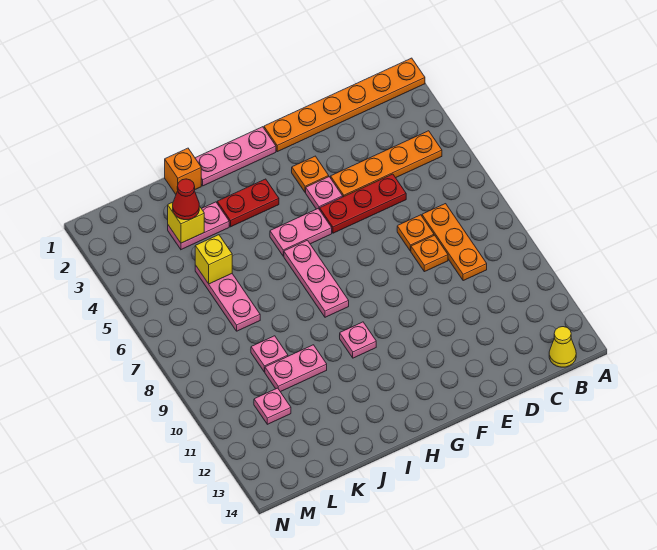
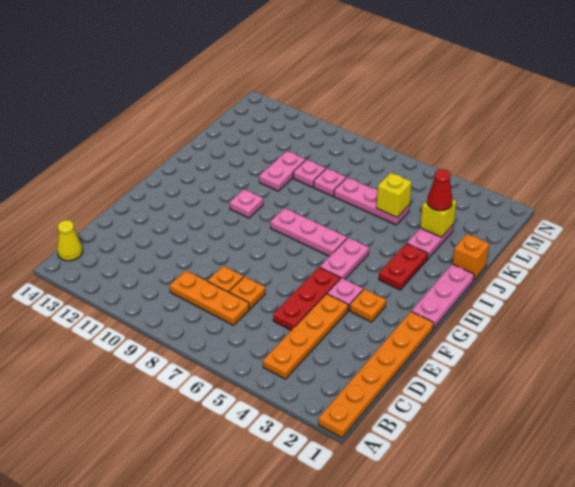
pink plate L11 level 1 -> pink plate K8 level 1

